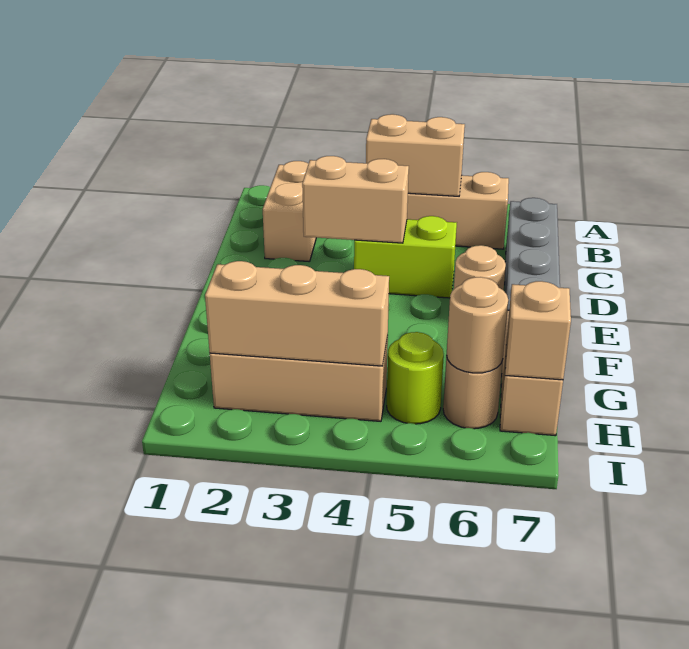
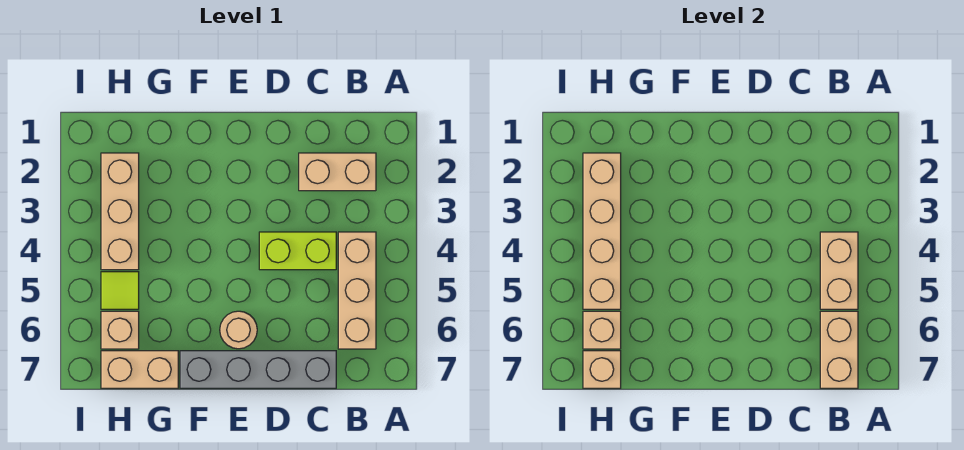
tan brick D3:D4 level 2 -> tan brick B6:B7 level 2
lime brick D4:D5 level 1 -> lime brick C4:D4 level 1
tan brick H2:H4 level 2 -> tan brick H2:H5 level 2
lime round brick H5 level 1 -> lime tile H5 level 1
tan round brick H6 level 1 -> tan brick H6 level 1
tan round brick H6 level 2 -> tan brick H6 level 2

